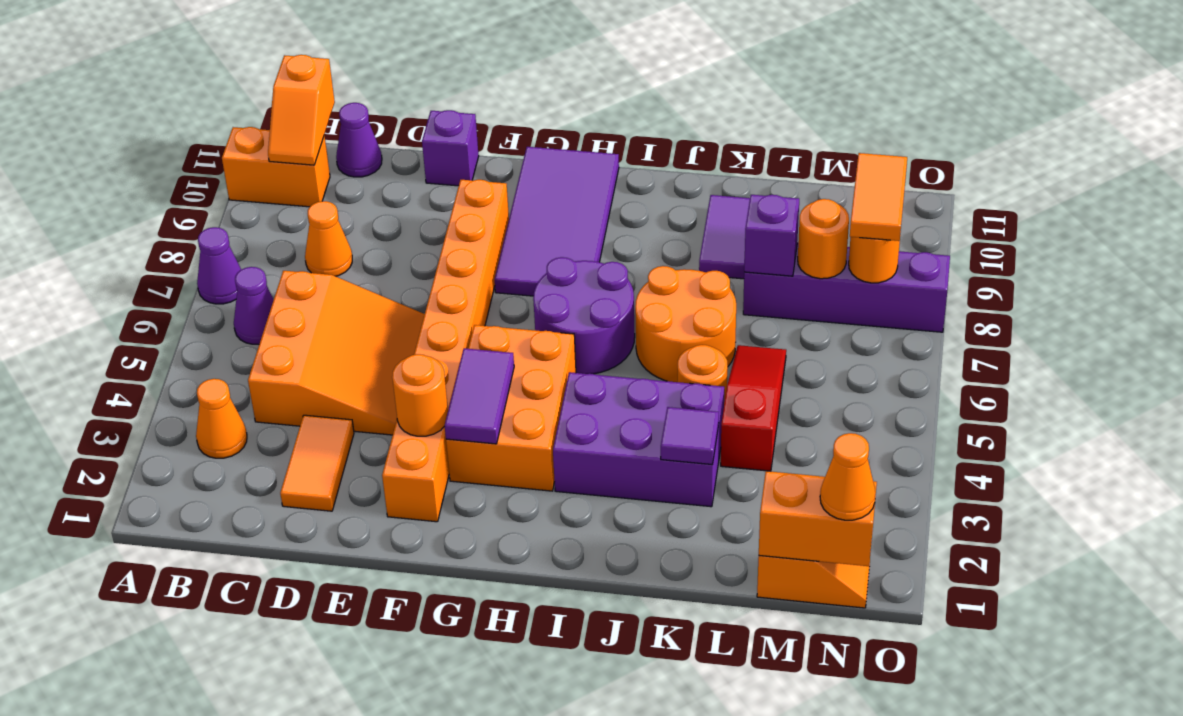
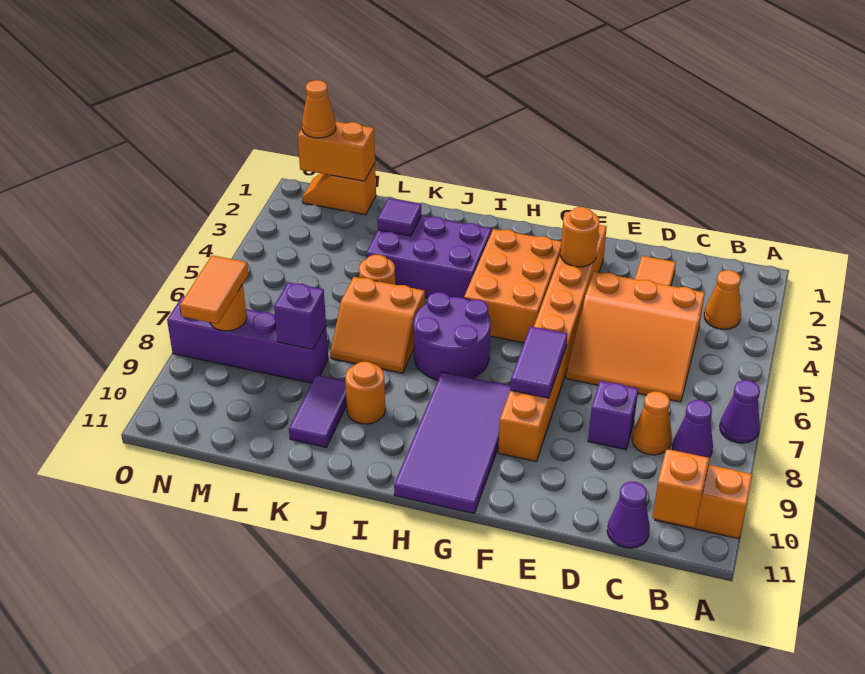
purple cone B6 level 1 -> purple cone B8 level 1
orange slope C4:E6 level 1 top C -> orange slope C4:E6 level 1 top 4
purple brick E11 level 1 -> purple brick D8 level 1
purple tile G3:G4 level 2 -> purple tile F7:F8 level 2
orange round brick J6:K7 level 1 -> orange slope J6:K7 level 1 top 6
red slope L4:L6 level 1 top 4 -> none
orange round brick M8 level 2 -> orange round brick J9 level 1

